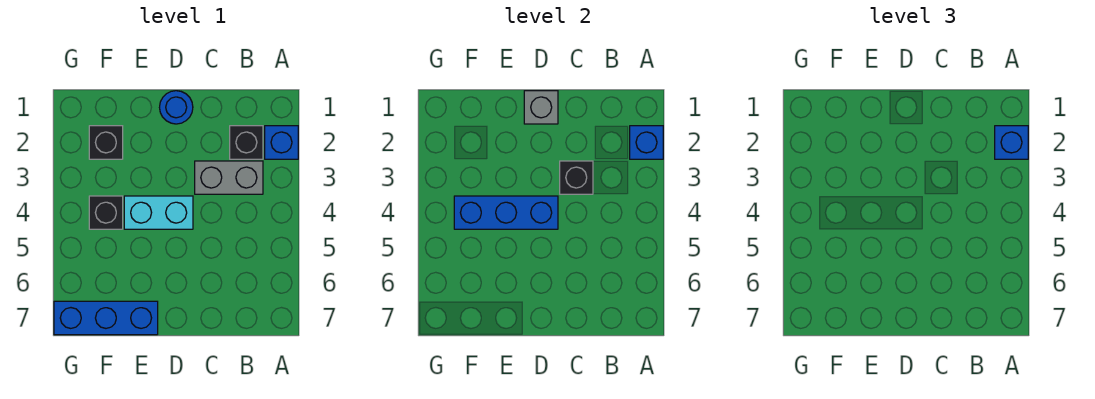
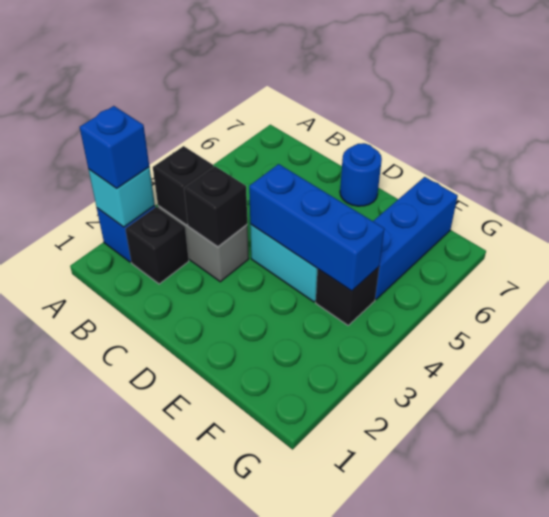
blue brick A2 level 2 -> cyan brick A2 level 2
blue round brick D1 level 1 -> blue round brick D7 level 1
grey brick D1 level 2 -> none
blue brick E7:G7 level 1 -> blue brick F5:F7 level 1
black brick F2 level 1 -> black brick B3 level 2

